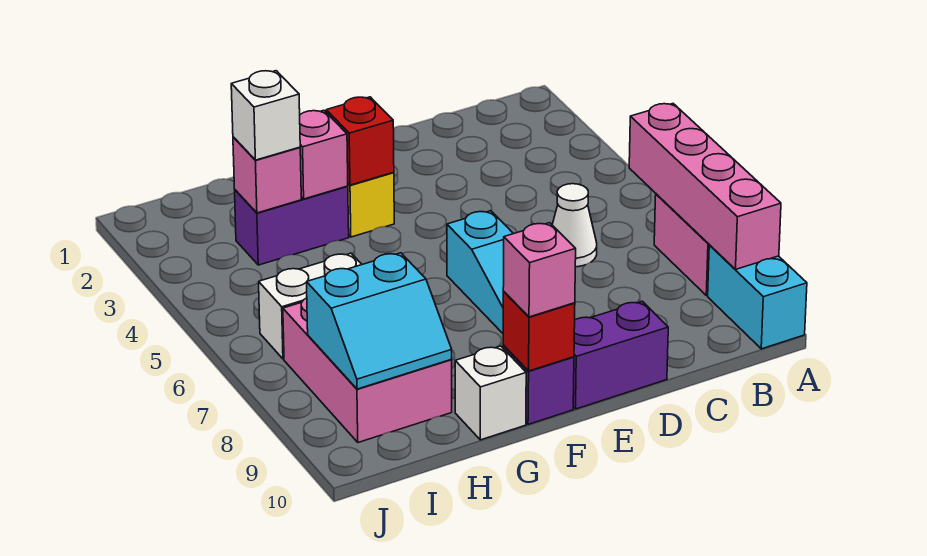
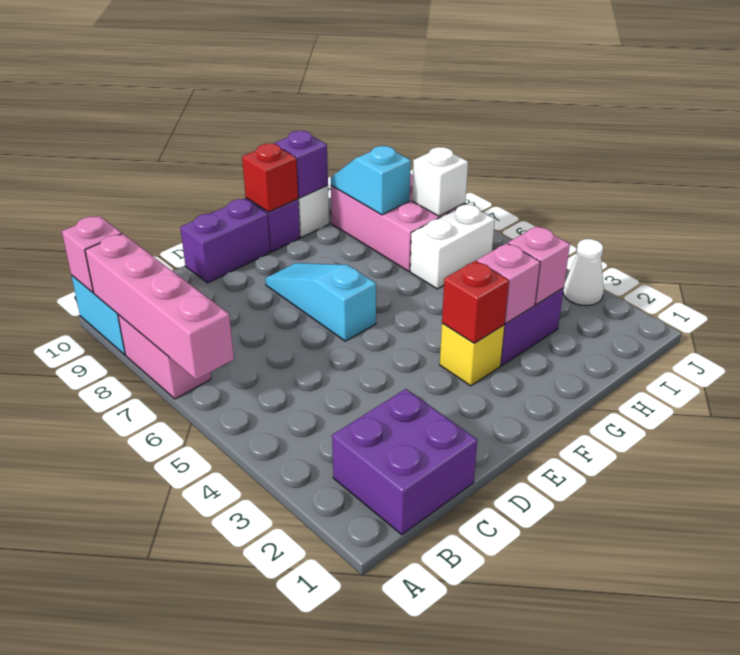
none -> purple brick B1:C2 level 1
white cone C6 level 1 -> white cone J3 level 1
pink brick F10 level 3 -> pink brick A10 level 2
none -> purple brick G10 level 2
white brick H3 level 3 -> white brick I7 level 2
cyan slope H8:I9 level 2 top 8 -> cyan slope H8:H9 level 2 top 8

